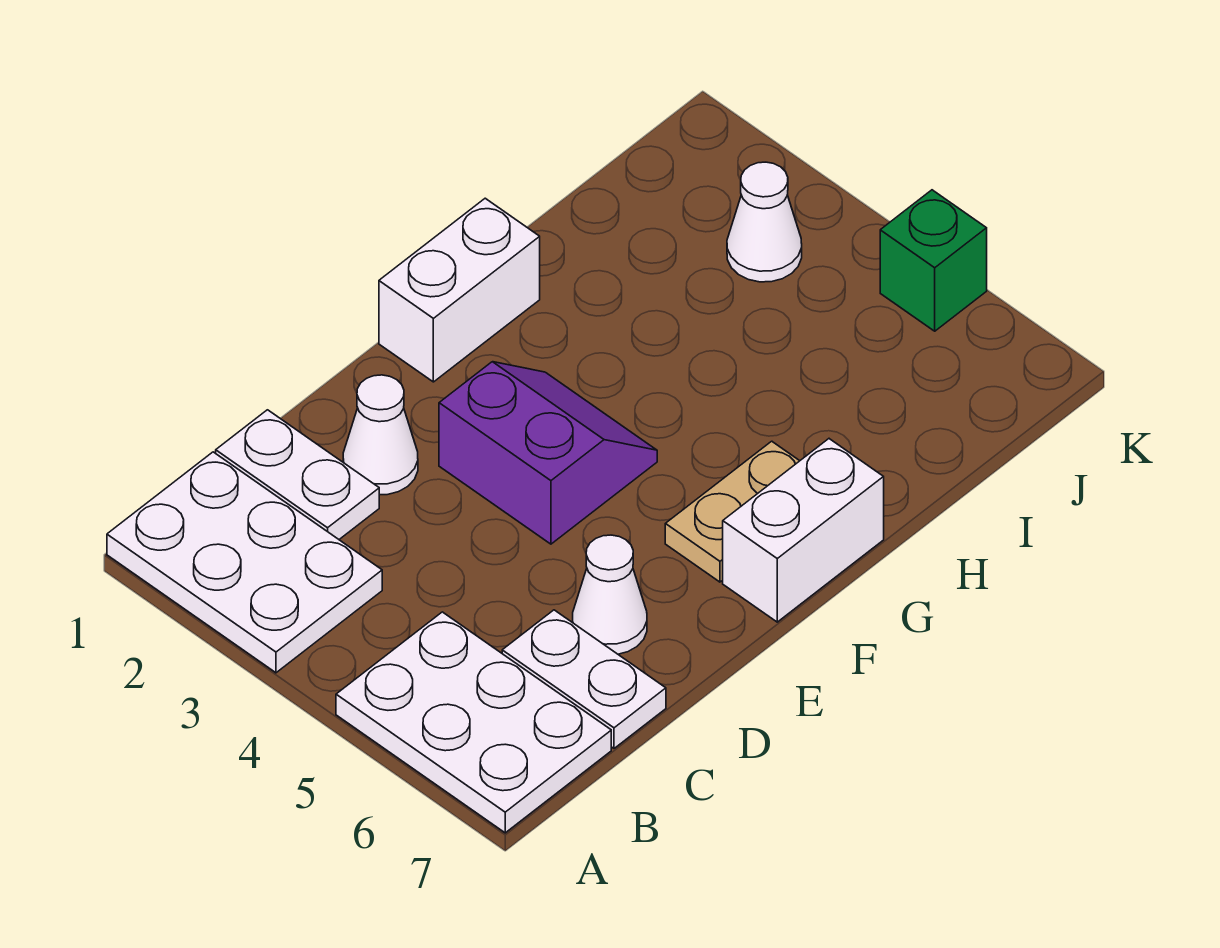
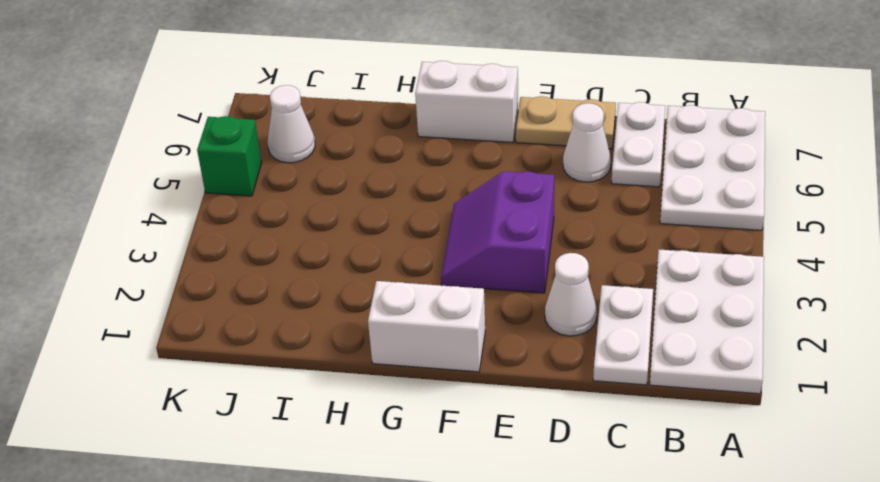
tan plate F6:G6 level 1 -> tan plate D7:E7 level 1
white cone J3 level 1 -> white cone J6 level 1

